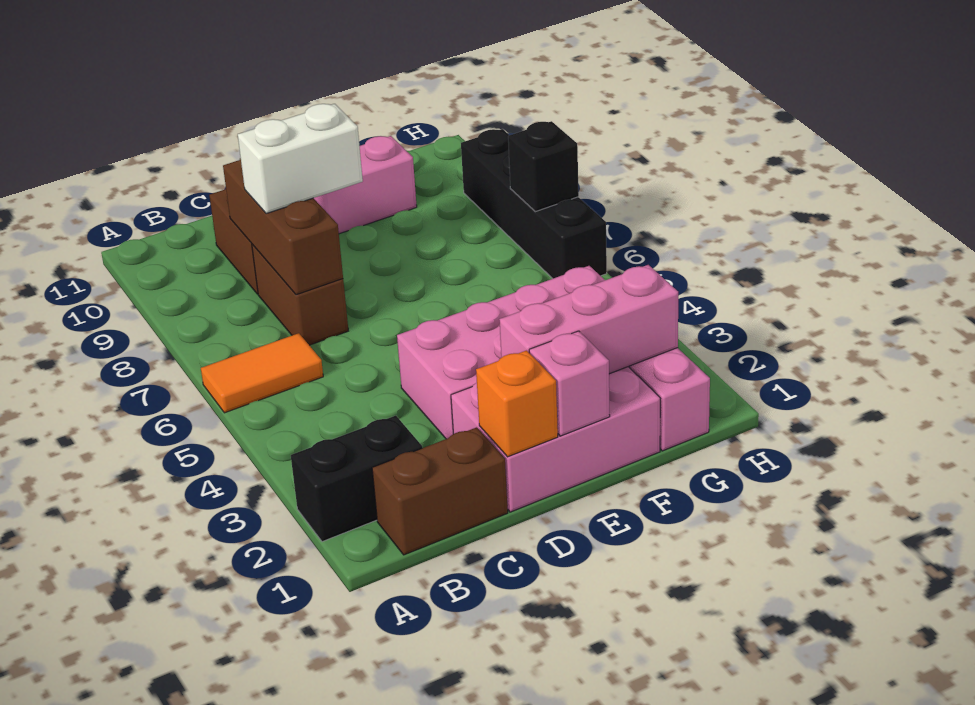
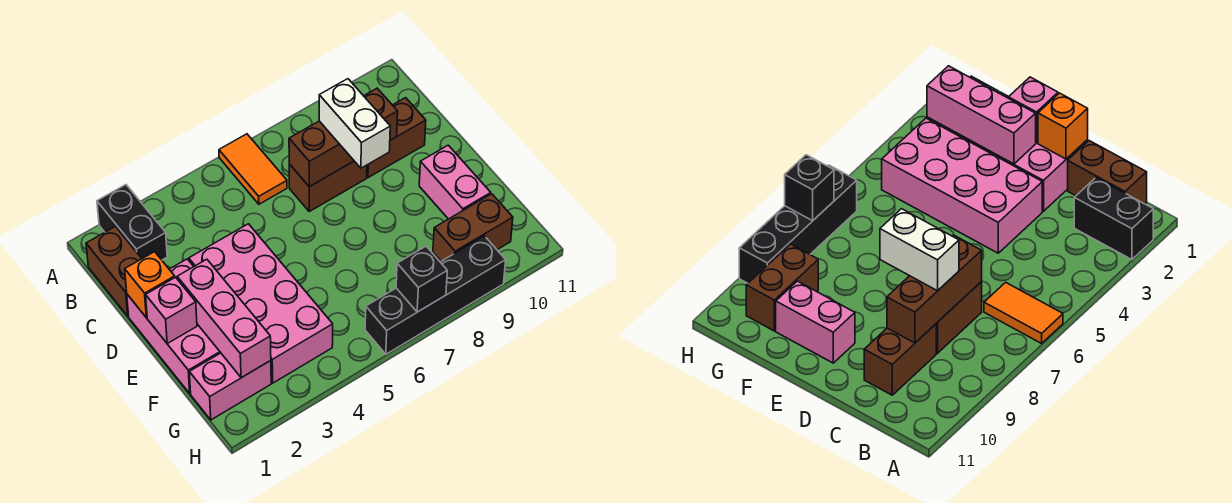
none -> brown brick G9:G10 level 1

